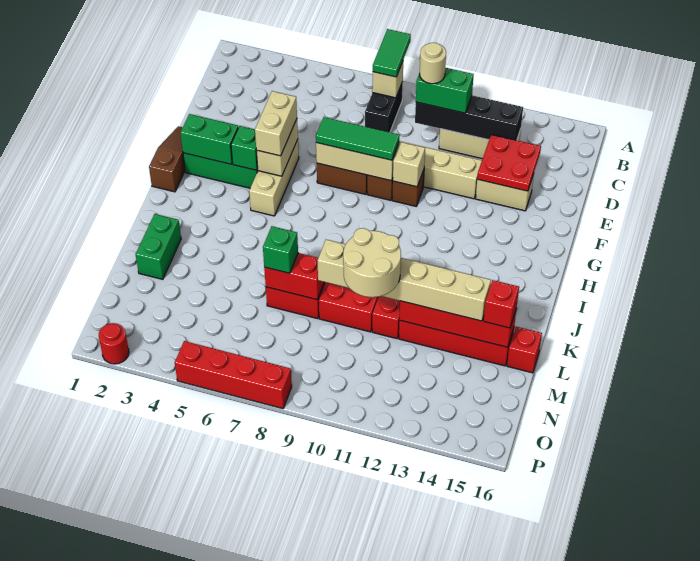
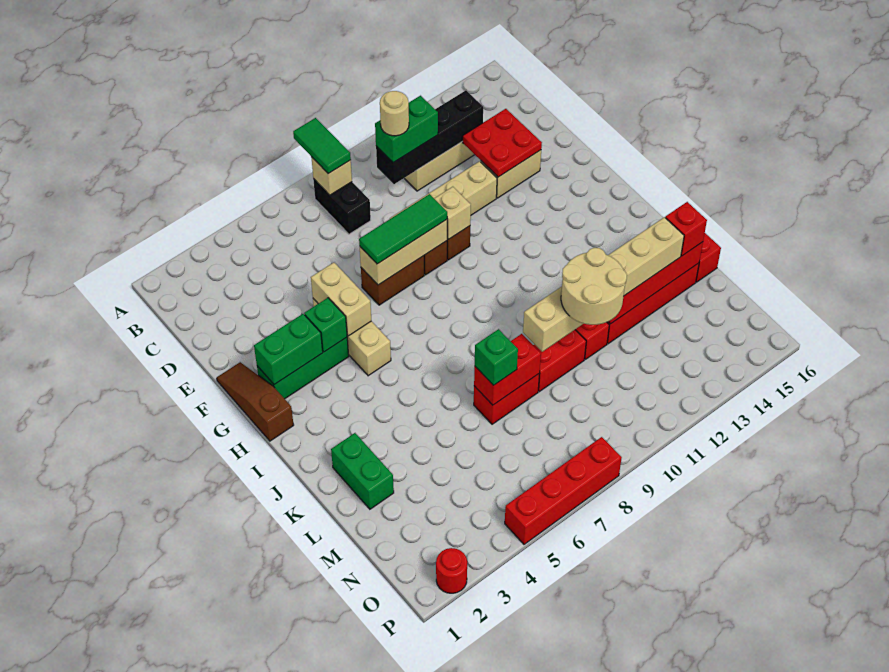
tan brick F5:G5 level 3 -> none

